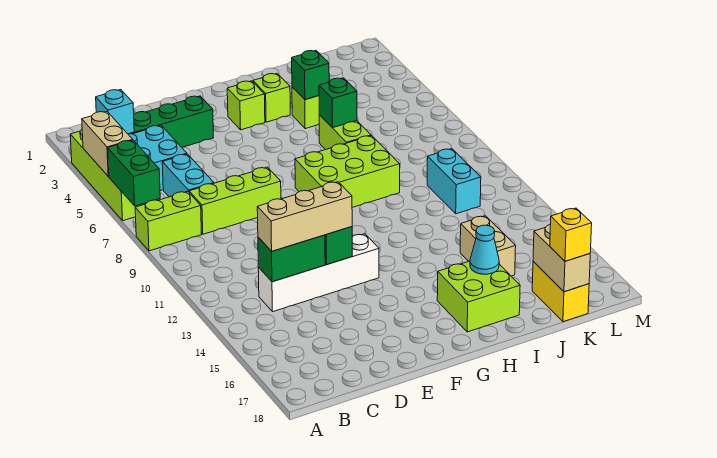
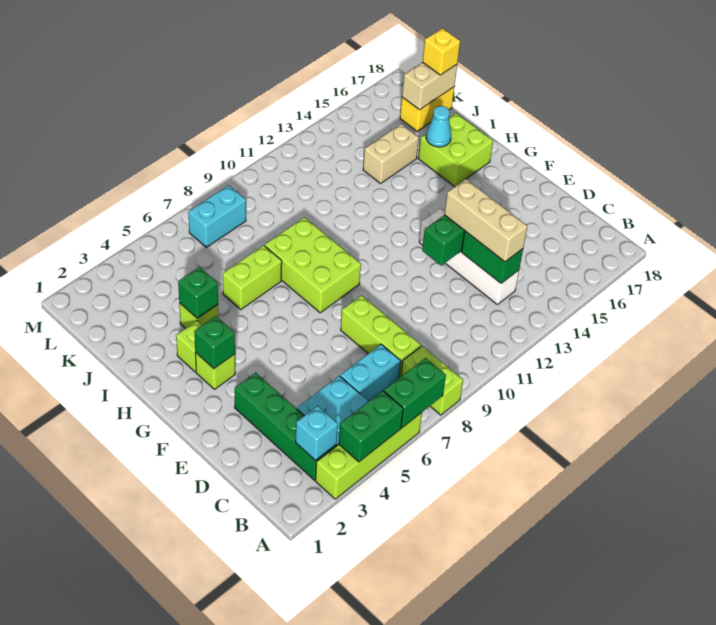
tan brick A4:A5 level 2 -> green brick A4:A5 level 2
green brick I6 level 2 -> green brick G3 level 2
cyan brick K10:K11 level 1 -> cyan brick L7:L8 level 1

